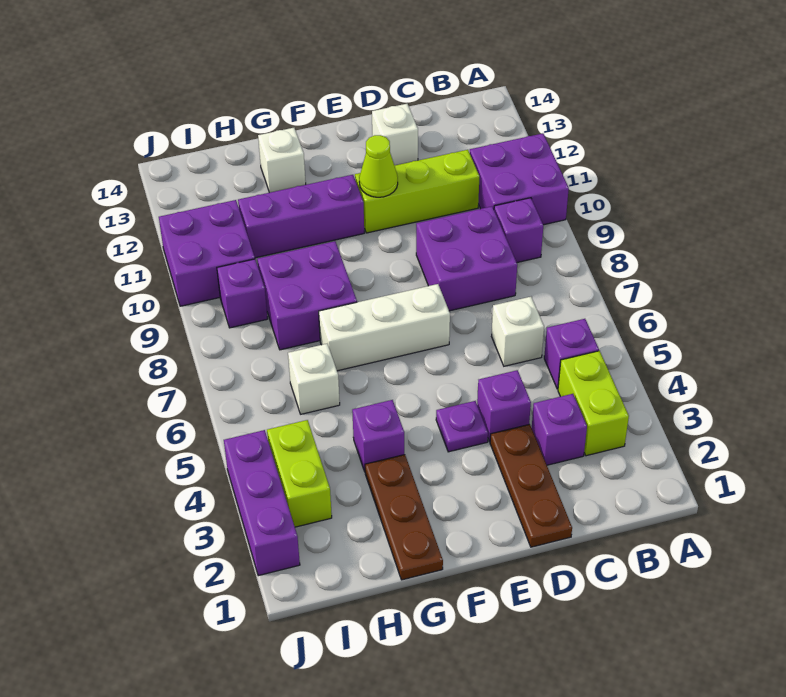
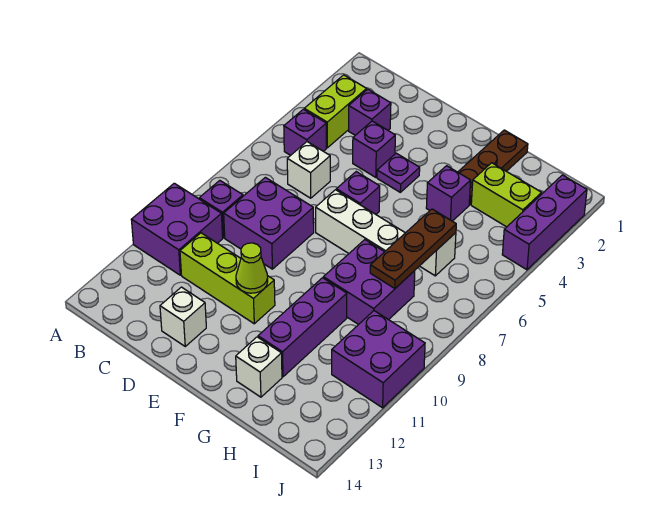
brown plate D1:D3 level 1 -> brown plate H6:H8 level 2
purple brick F11:H11 level 1 -> purple brick G10:G12 level 1
lime brick I3:I4 level 1 -> lime brick H3:I3 level 1
purple brick I9 level 1 -> purple brick E6 level 1

